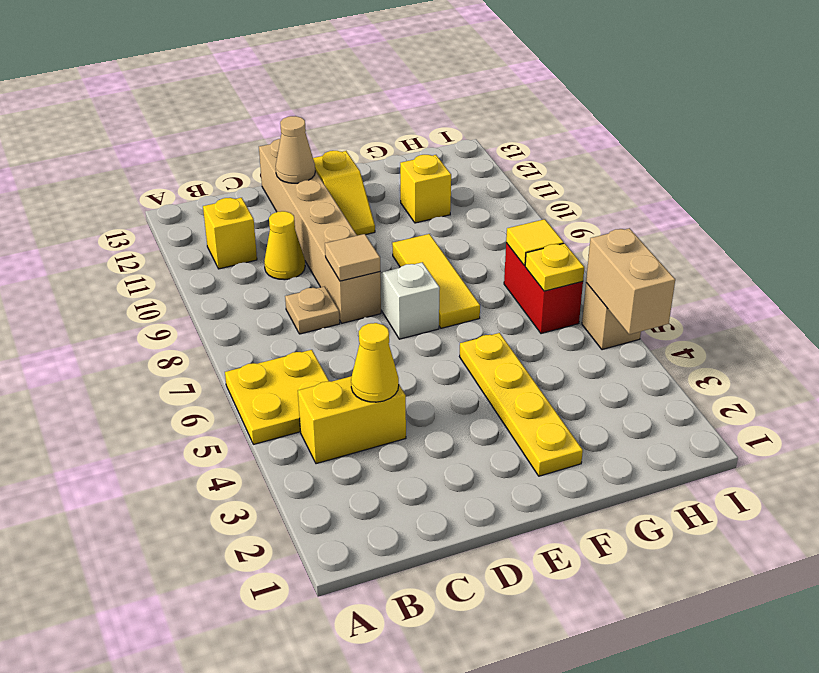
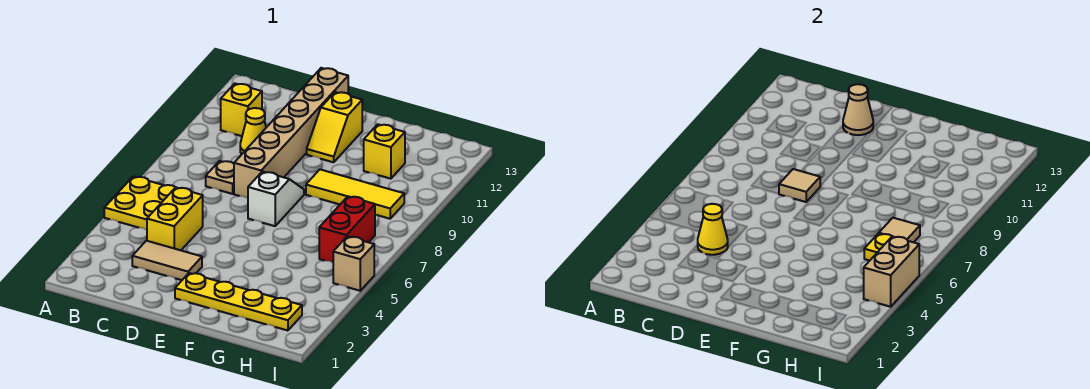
yellow brick B4:C4 level 1 -> yellow brick C4:C5 level 1
none -> tan tile C3:D3 level 1
yellow plate F2:F5 level 1 -> yellow plate E2:H2 level 1
yellow tile F7:F9 level 1 -> yellow tile F9:H9 level 1
yellow tile H7 level 2 -> tan tile H7 level 2

